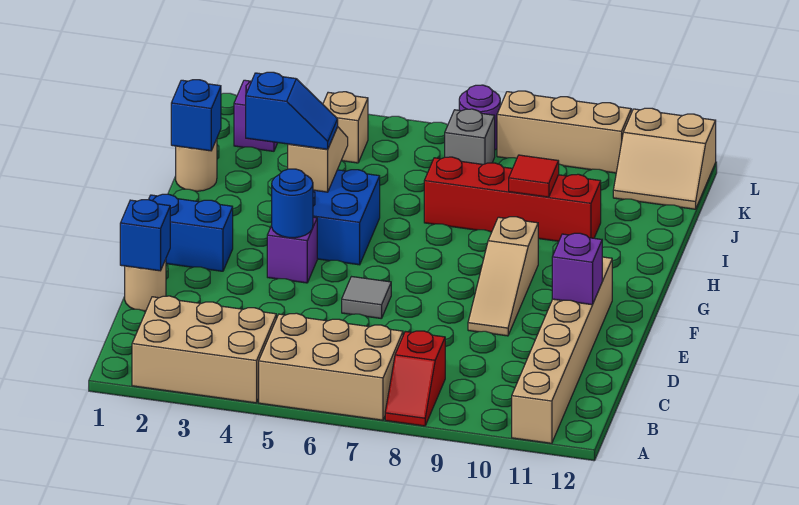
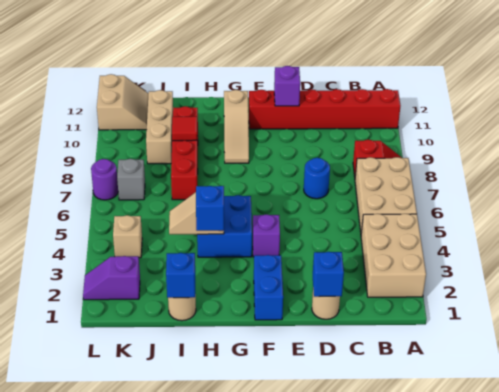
tan brick A11:F11 level 1 -> red brick A11:F11 level 1
grey tile E6 level 1 -> none
tan slope E9:G9 level 1 top G -> tan slope G9:G11 level 1 top 11
blue round brick F4 level 2 -> blue round brick D7 level 1
tan brick L8:L10 level 1 -> tan brick J9:J11 level 1

